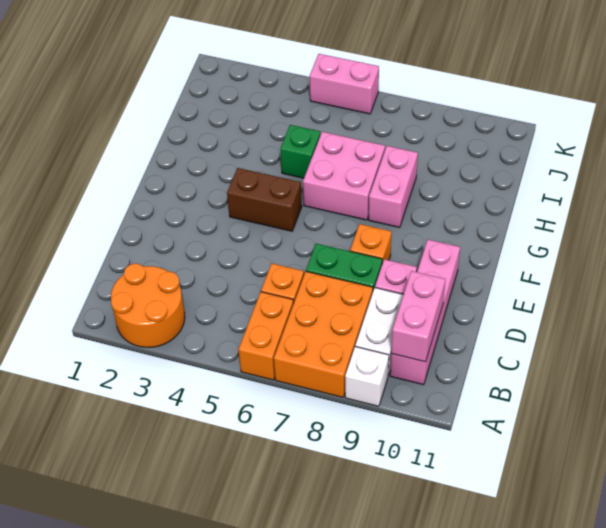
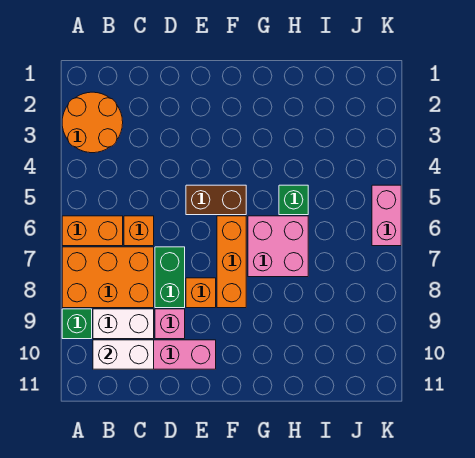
white brick A9 level 1 -> green brick A9 level 1
pink brick B10:C10 level 2 -> white brick B10:C10 level 2
brown brick F4:F5 level 1 -> brown brick E5:F5 level 1
none -> orange brick F6:F8 level 1
pink brick G8:H8 level 1 -> none

